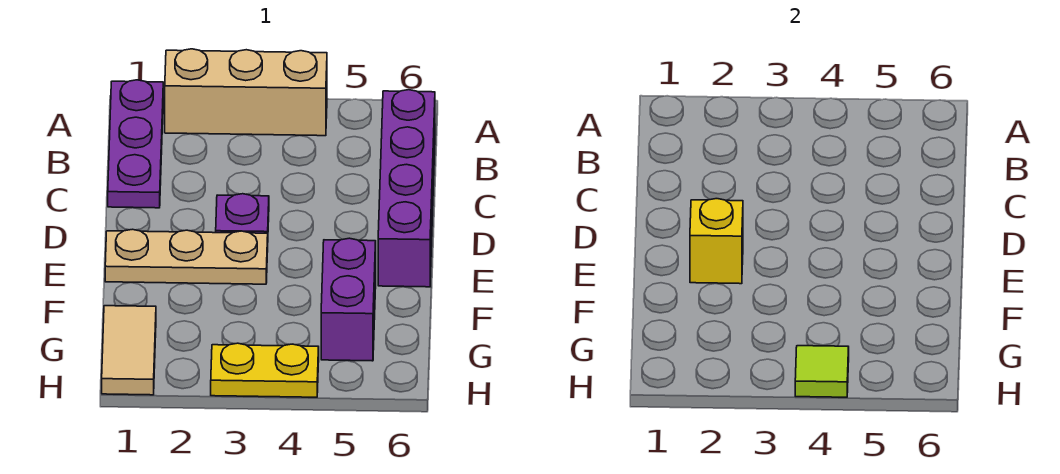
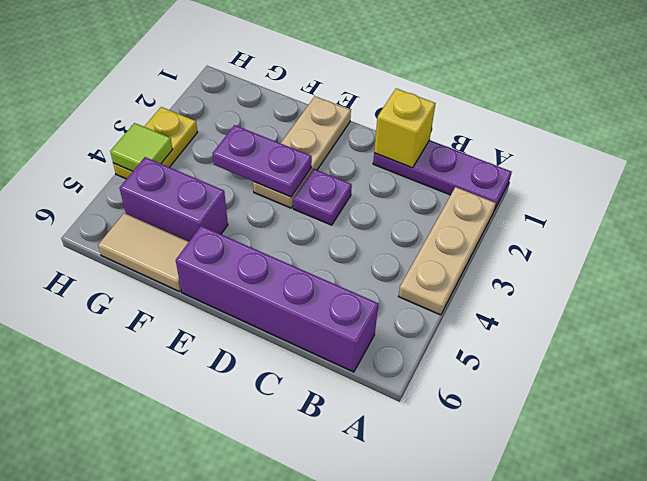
tan brick A2:A4 level 1 -> tan plate A2:A4 level 1
yellow brick E2 level 2 -> yellow brick C1 level 2
none -> purple plate E3:F3 level 2
tan tile G1:H1 level 1 -> tan tile F6:G6 level 1

